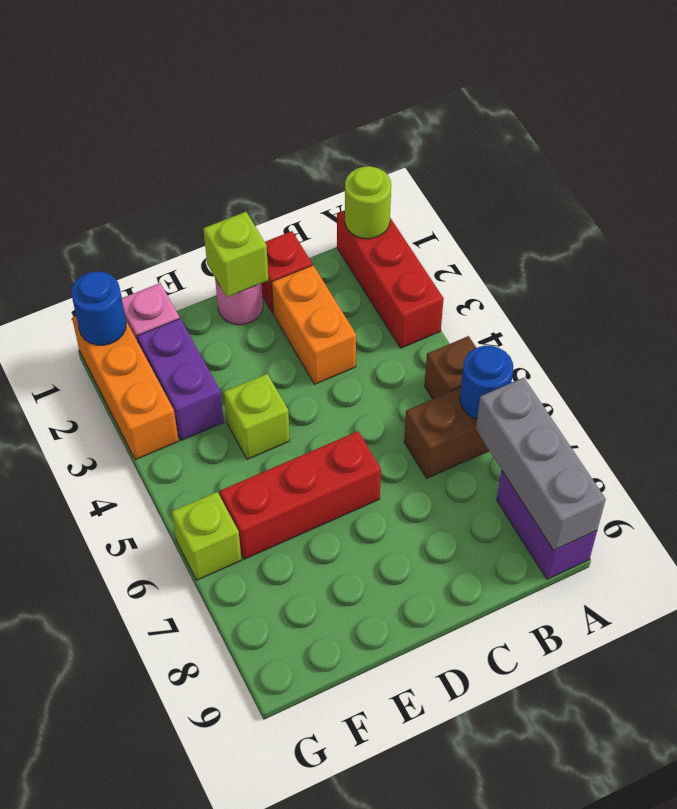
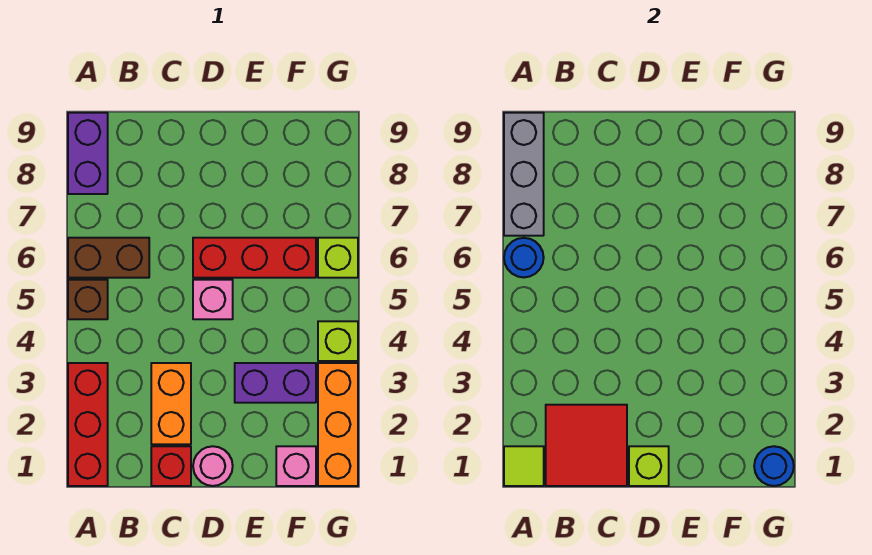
lime round brick A1 level 2 -> lime tile A1 level 2
none -> red tile B1:C2 level 2
none -> pink brick D5 level 1
lime brick E4 level 1 -> lime brick G4 level 1
purple brick F2:F3 level 1 -> purple brick E3:F3 level 1

